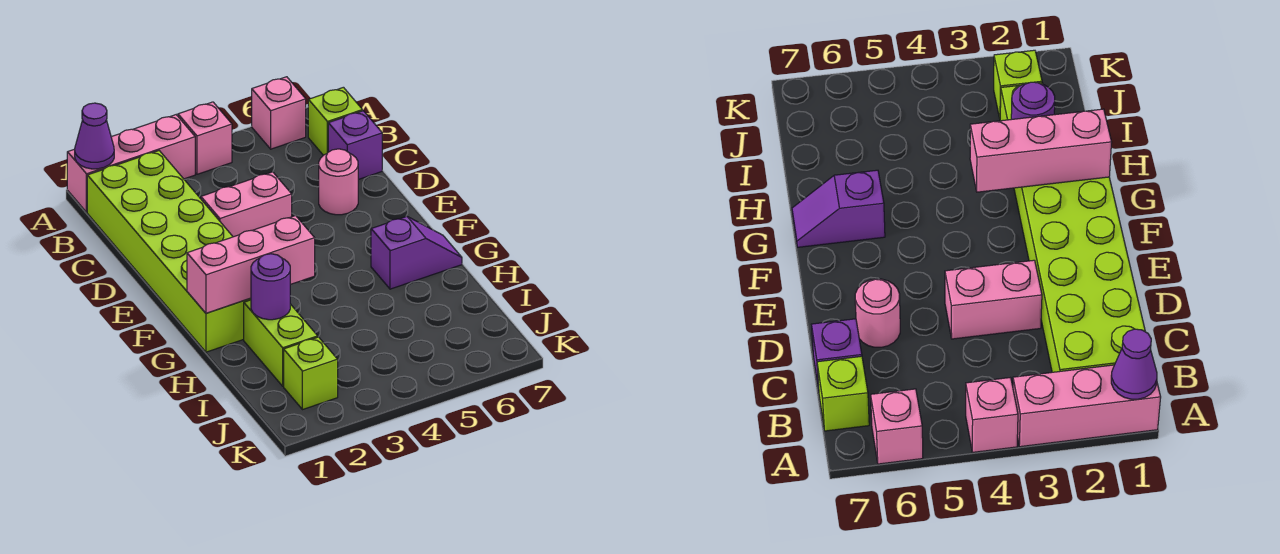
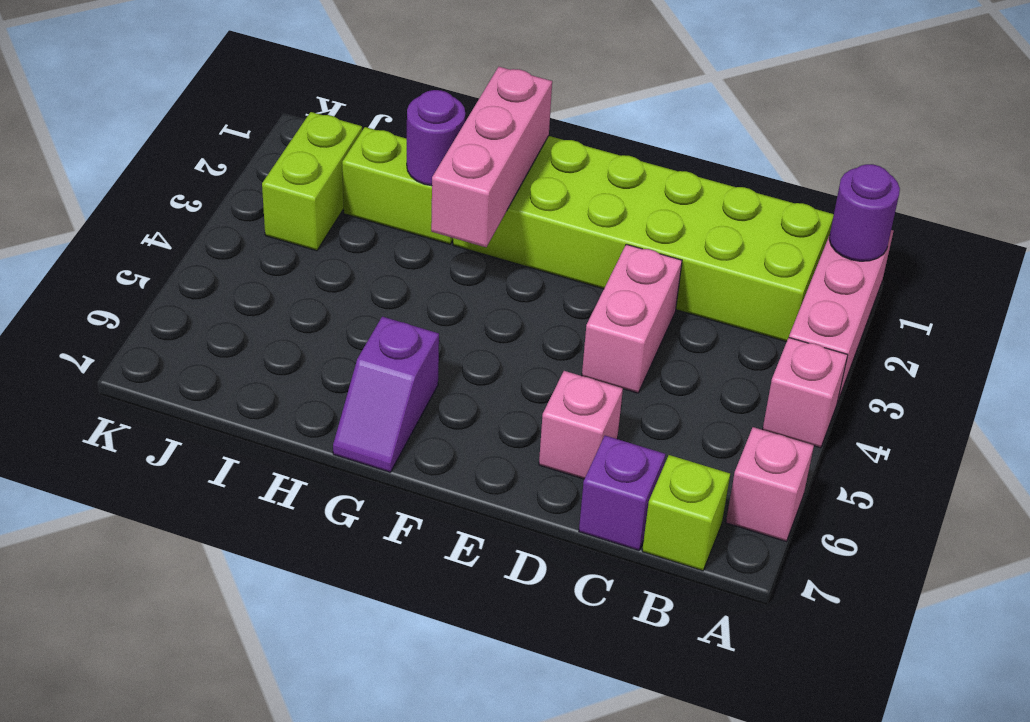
purple cone A1 level 2 -> purple round brick A1 level 2
pink round brick D6 level 1 -> pink brick D6 level 1
lime brick J2 level 1 -> lime brick J2:J3 level 1

